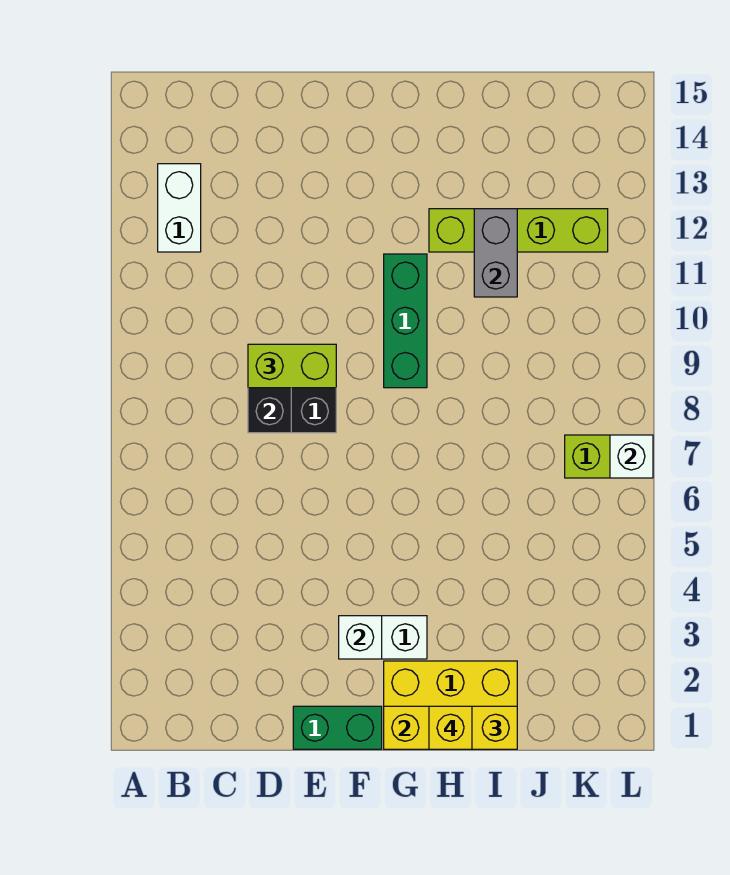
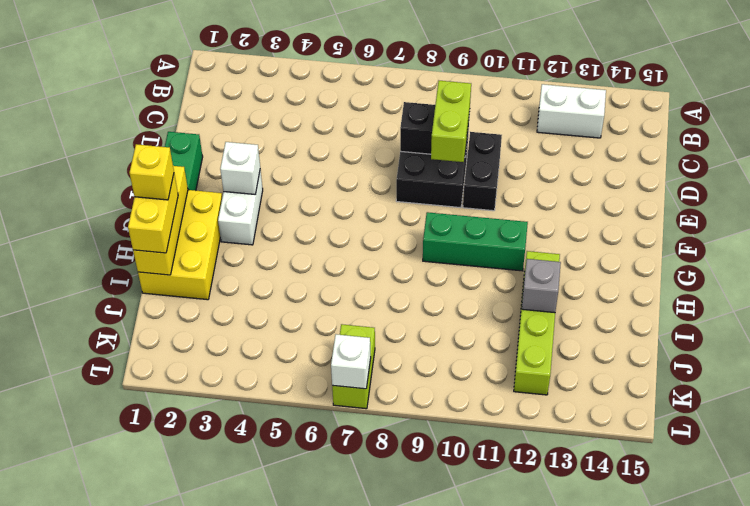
none -> black brick D10:E10 level 1
grey brick I11:I12 level 2 -> grey brick I12 level 2

